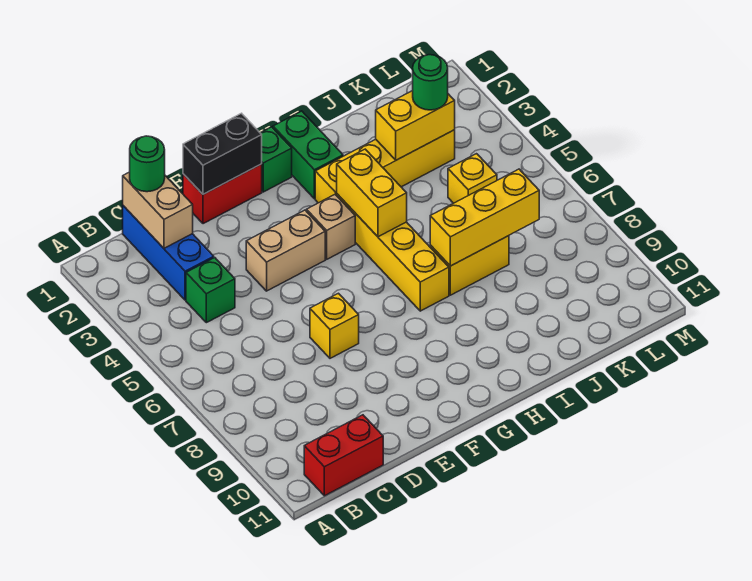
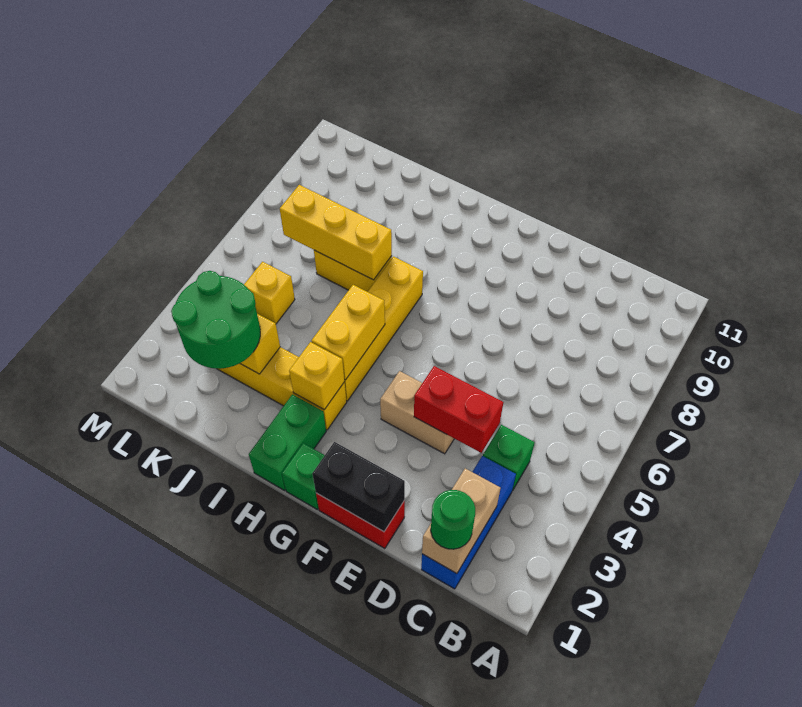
red brick B11:C11 level 1 -> red brick D4:E4 level 2
yellow brick E7 level 1 -> yellow brick H3 level 2
tan brick G4 level 1 -> none
green round brick K3 level 3 -> green round brick J2:K3 level 3

